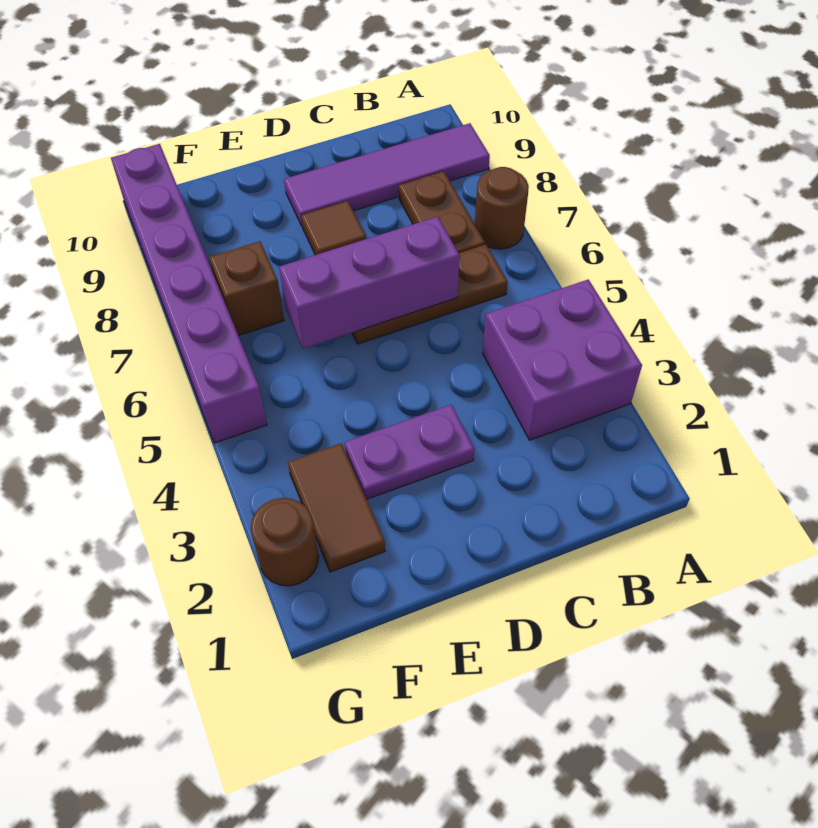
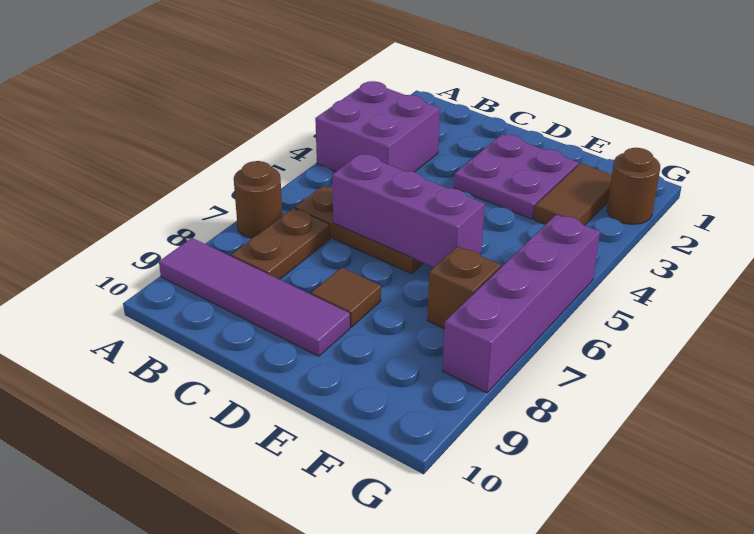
purple plate D3:E3 level 1 -> purple plate D2:E3 level 1
purple brick G5:G10 level 1 -> purple brick G5:G8 level 1

